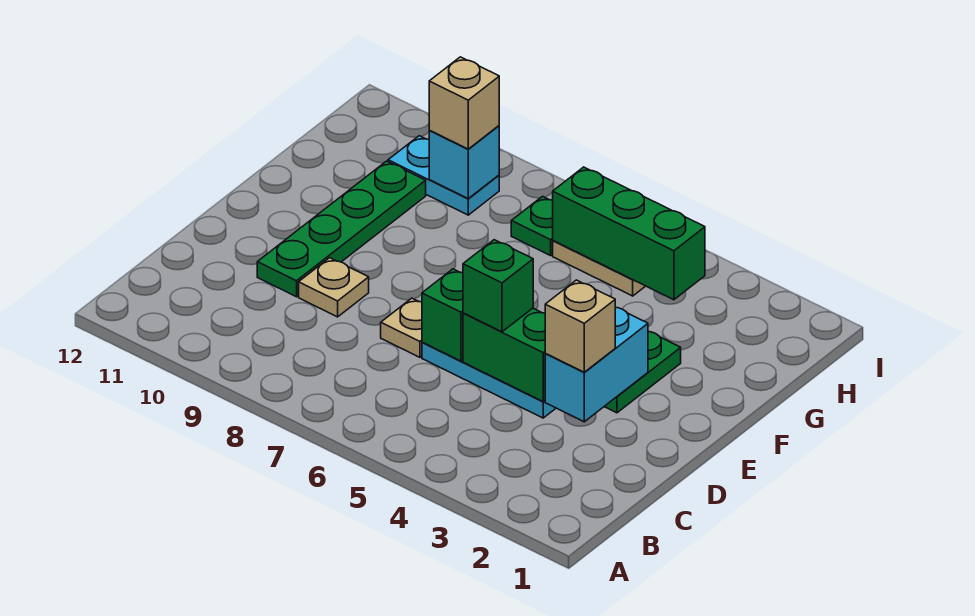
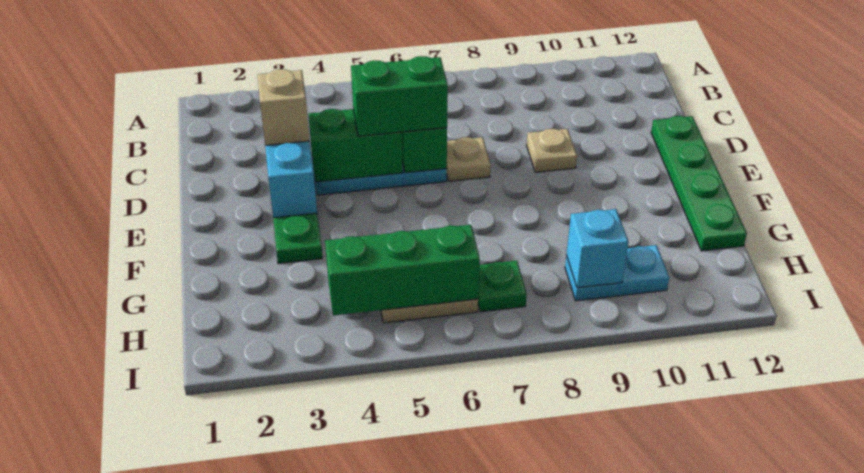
green brick D5 level 3 -> green brick D5:D6 level 3
green plate D10:G10 level 1 -> green plate D12:G12 level 1
tan brick H9 level 3 -> none

